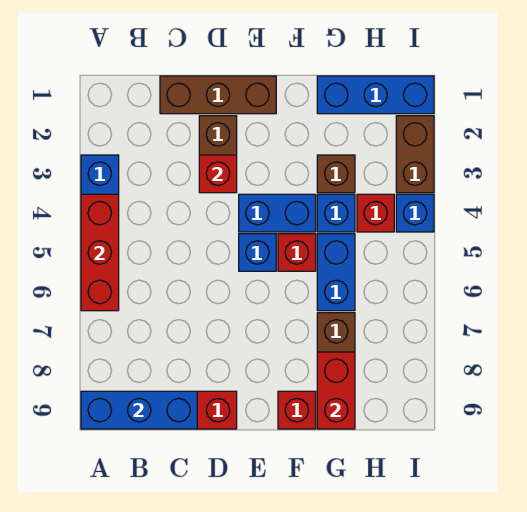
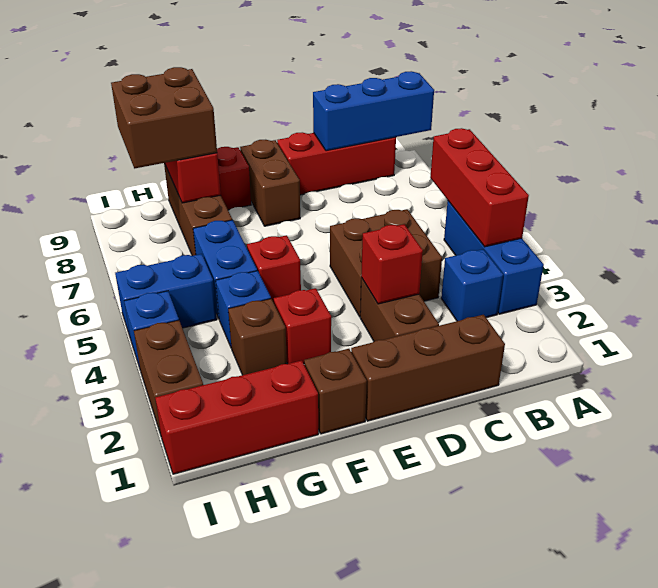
none -> brown brick C4:D5 level 1
blue brick E4:F4 level 1 -> blue brick H5:I5 level 1
blue brick E5 level 1 -> blue brick B3 level 1
none -> brown brick E8:E9 level 1
none -> brown brick F1 level 1
blue brick G1:I1 level 1 -> red brick G1:I1 level 1
none -> brown brick G8:H9 level 3
red brick H4 level 1 -> red brick F3 level 1

